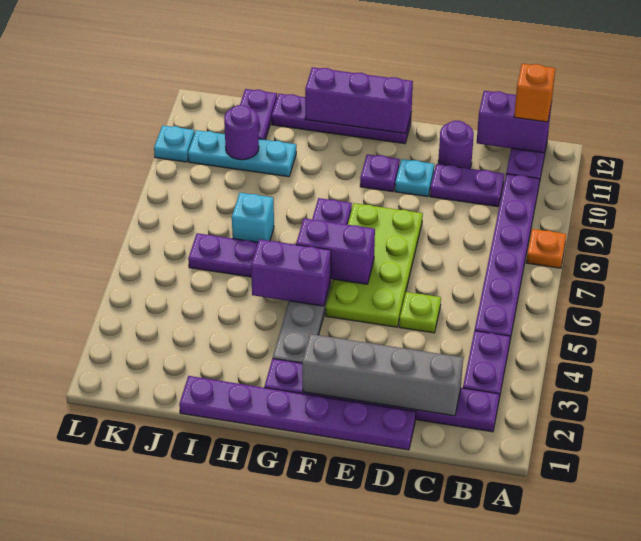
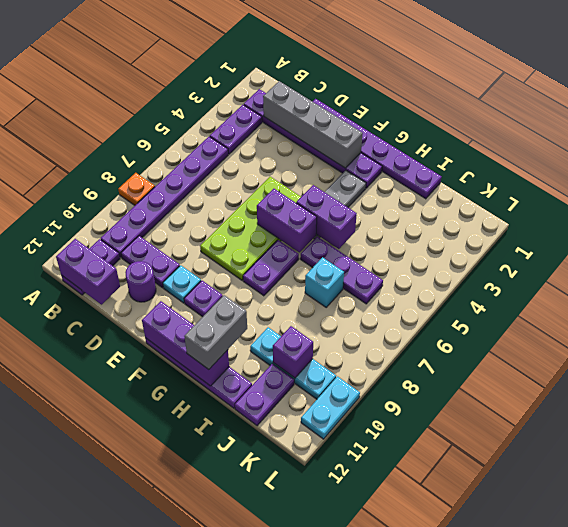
orange brick B12 level 3 -> none
lime plate D5 level 1 -> none
none -> grey brick H11:H12 level 3
purple round brick J10 level 2 -> purple brick J10 level 2
cyan plate L10 level 1 -> cyan plate L10:L11 level 1

